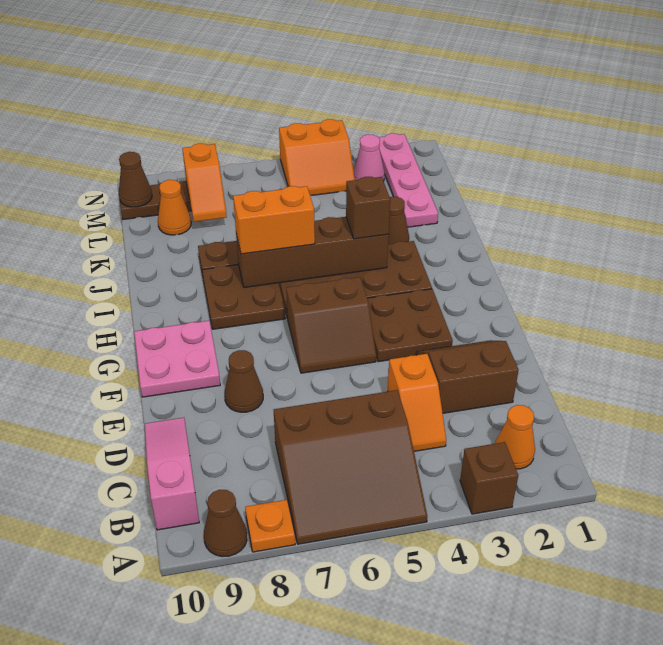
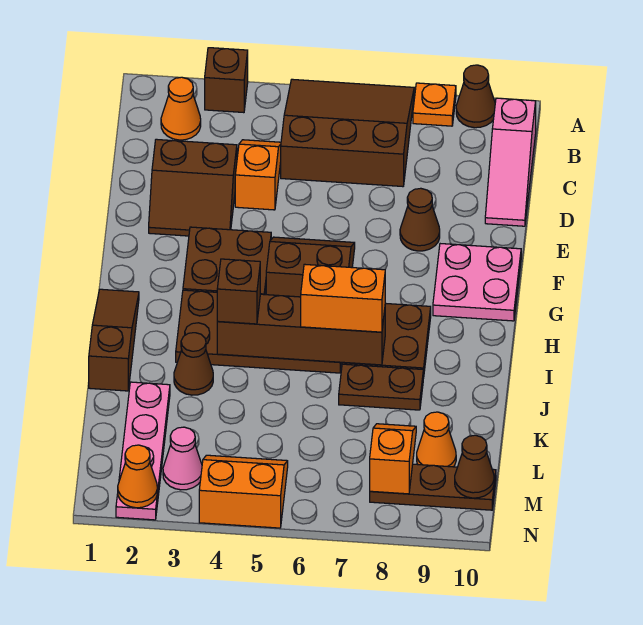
none -> brown slope H1:J1 level 1 top J
none -> orange cone N2 level 2

